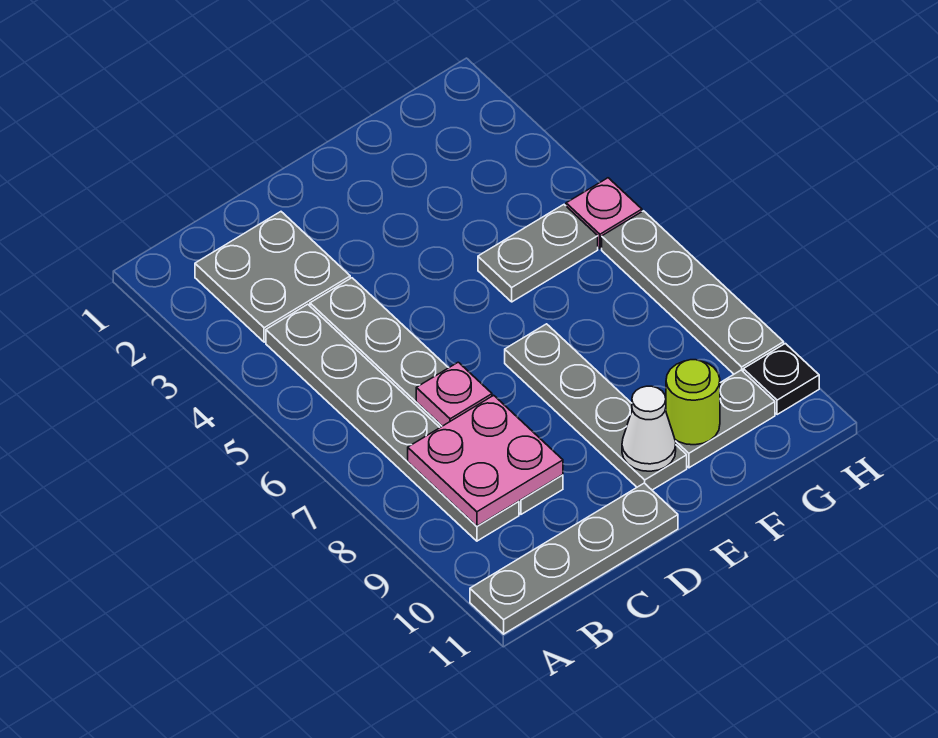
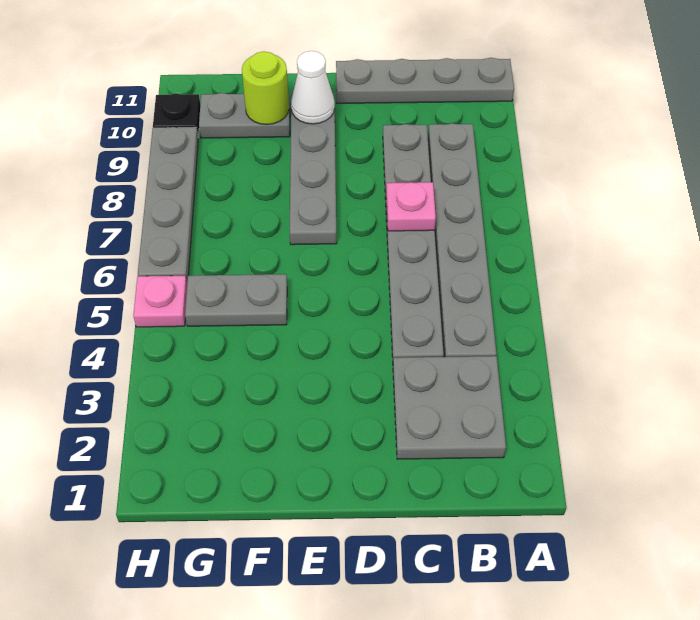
pink plate B8:C9 level 2 -> none

